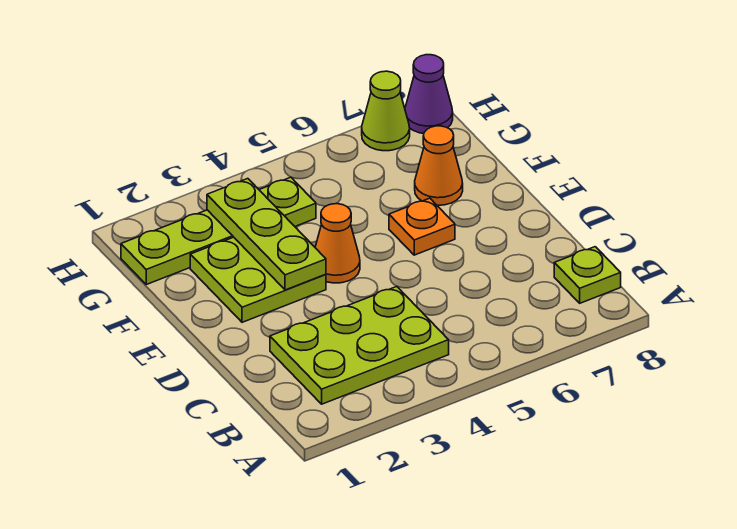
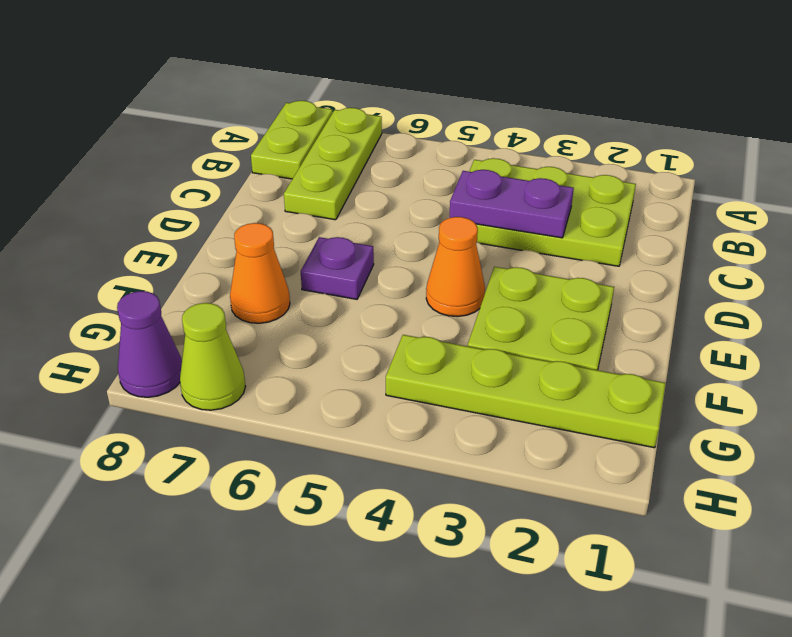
lime plate B8 level 1 -> lime plate A8:B8 level 1
none -> purple plate C3:C4 level 2
lime plate E3:G3 level 2 -> lime plate A7:C7 level 1
orange plate E6 level 1 -> purple plate E6 level 1

